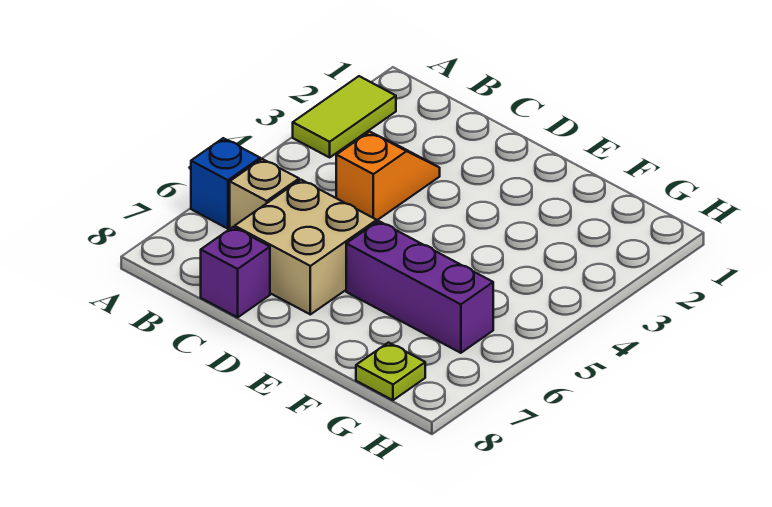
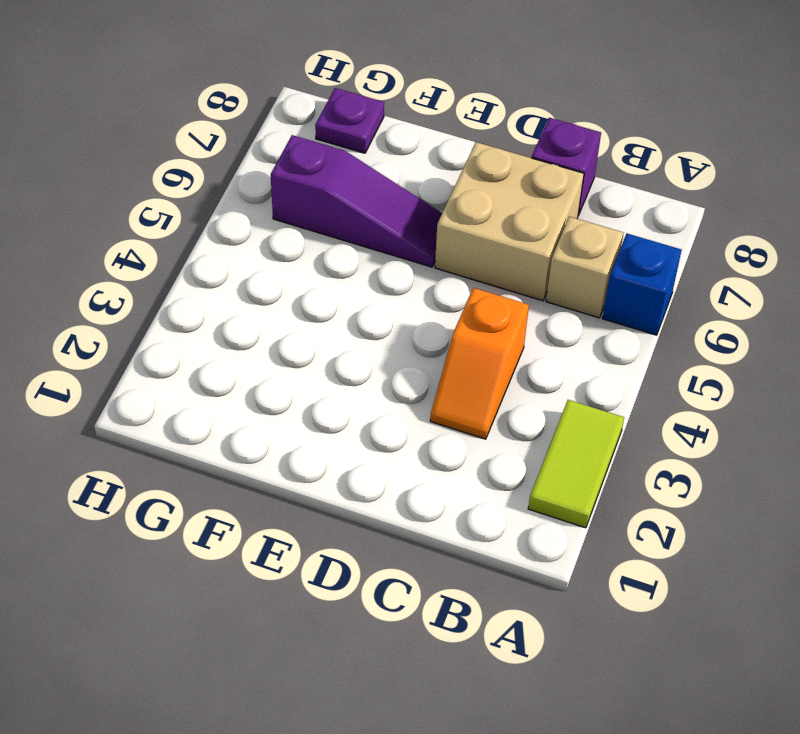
purple brick E6:G6 level 1 -> purple slope E6:G6 level 1 top G
lime plate G8 level 1 -> purple plate G8 level 1

